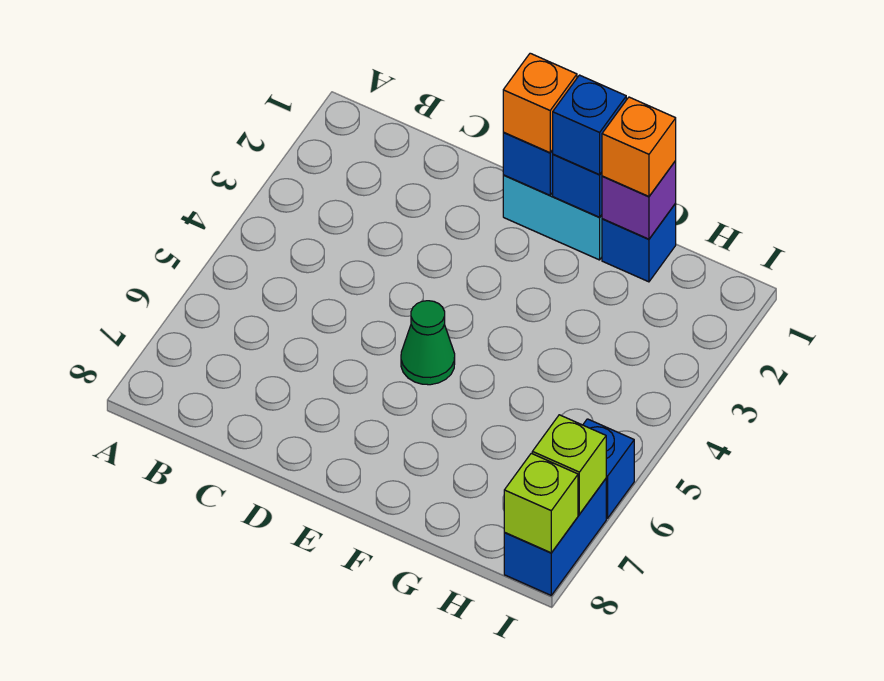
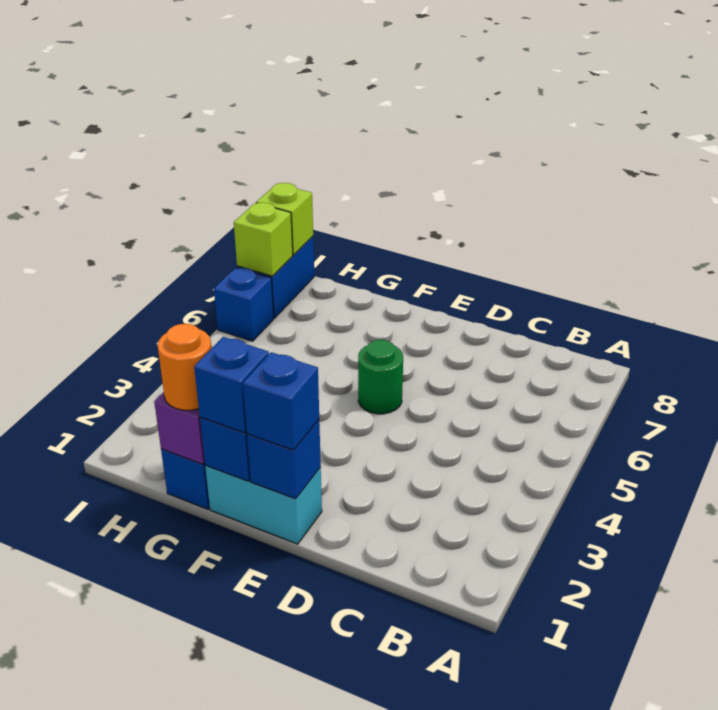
orange brick E1 level 3 -> blue brick E1 level 3
green cone E5 level 1 -> green round brick E5 level 1
orange brick G1 level 3 -> orange round brick G1 level 3

